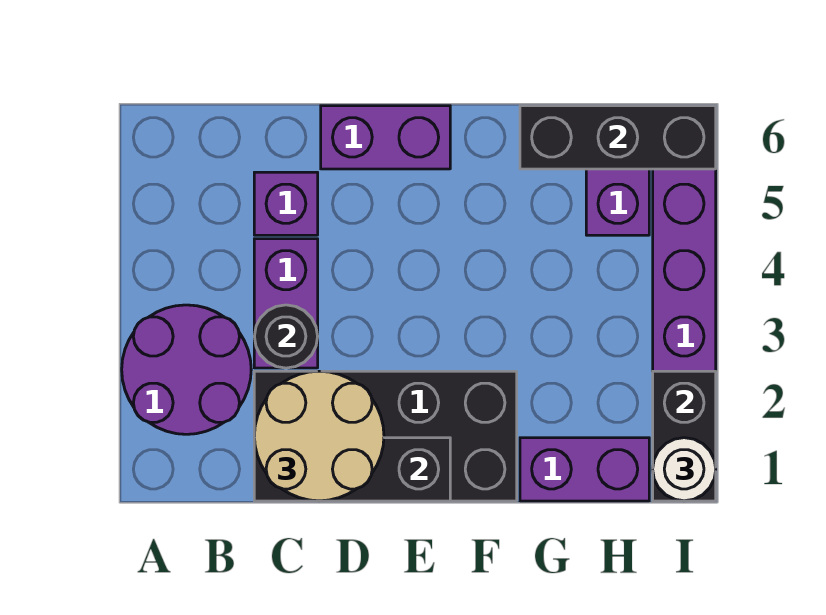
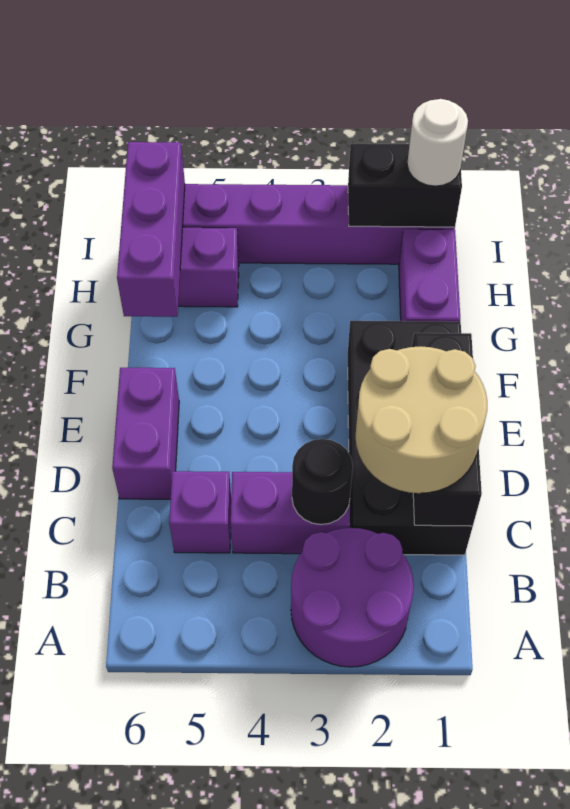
black brick G6:I6 level 2 -> purple brick G6:I6 level 2

